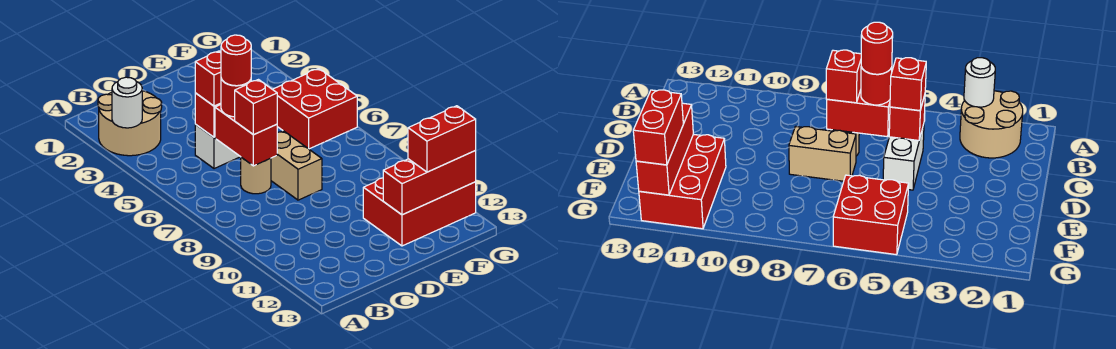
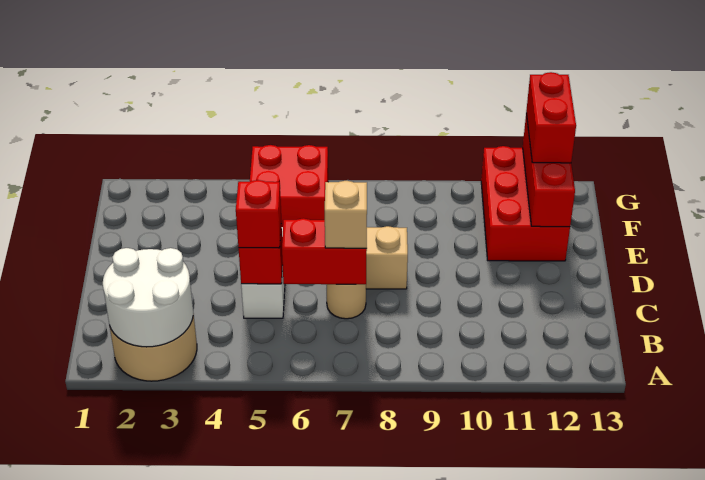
white round brick A3 level 2 -> white round brick A2:B3 level 2
red round brick C6 level 3 -> none
red round brick C6 level 4 -> none
red brick C7 level 3 -> tan brick C7 level 3

